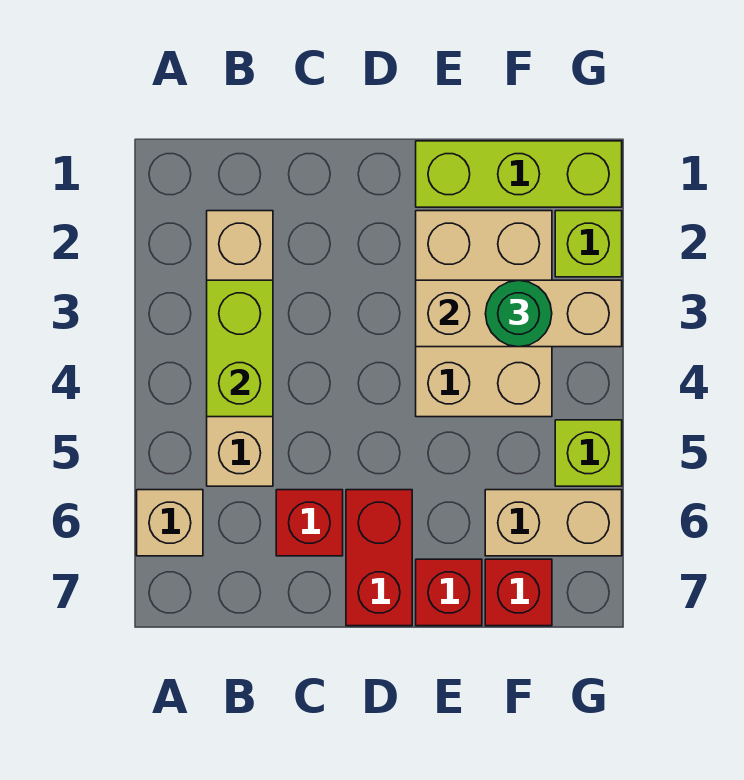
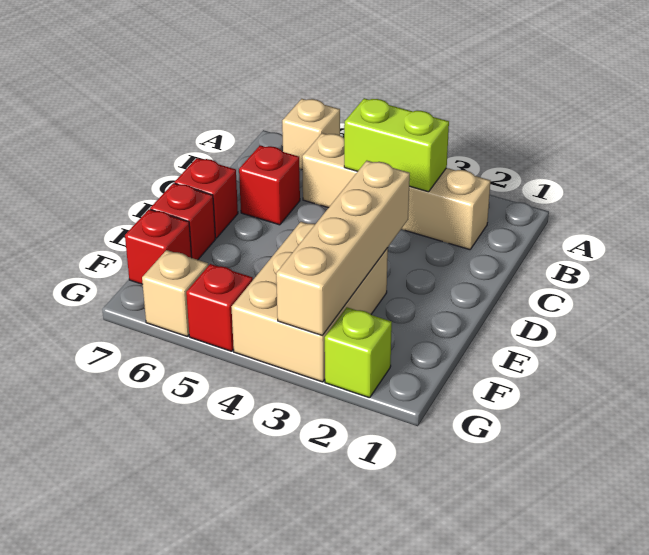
red brick D6:D7 level 1 -> red brick D7 level 1
lime brick E1:G1 level 1 -> none
tan brick E2:F4 level 1 -> tan brick E3:G4 level 1
tan brick E3:G3 level 2 -> tan brick D3:G3 level 2
green round brick F3 level 3 -> none
tan brick F6:G6 level 1 -> tan brick G6 level 1
lime brick G5 level 1 -> red brick G5 level 1

